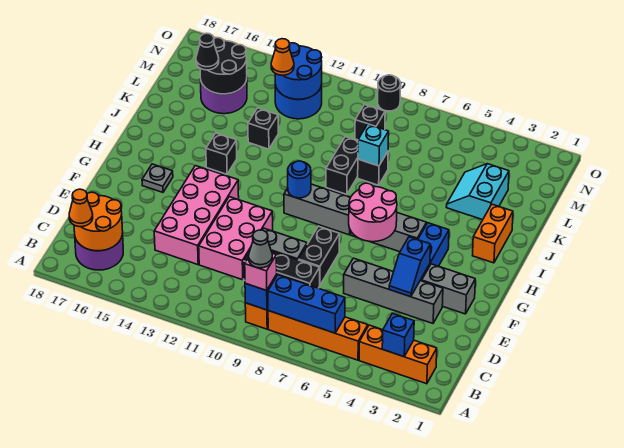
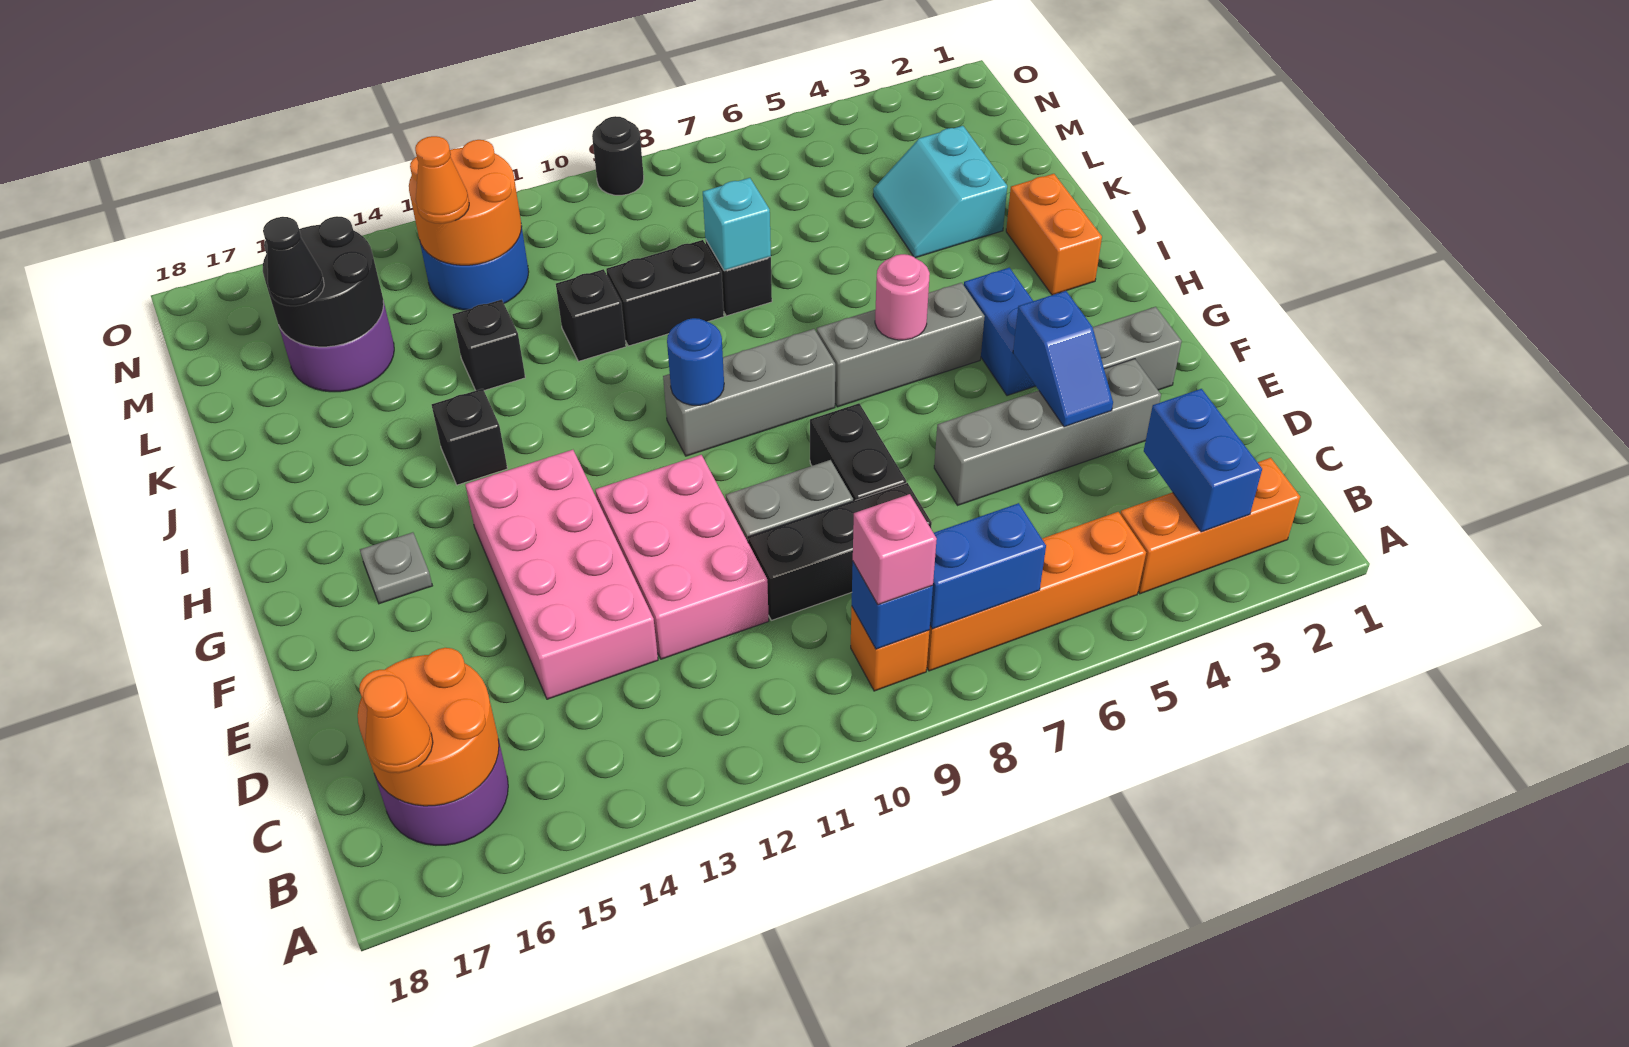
blue brick B3 level 2 -> blue brick B3:C3 level 2
blue brick B6:B8 level 2 -> blue brick B7:B8 level 2
grey cone B9 level 4 -> none
pink round brick G6:H7 level 2 -> pink round brick H6 level 2
black brick J9:K9 level 1 -> black brick K9:K10 level 1
black brick M9 level 1 -> black brick K11 level 1
blue round brick M12:N13 level 2 -> orange round brick M12:N13 level 2

